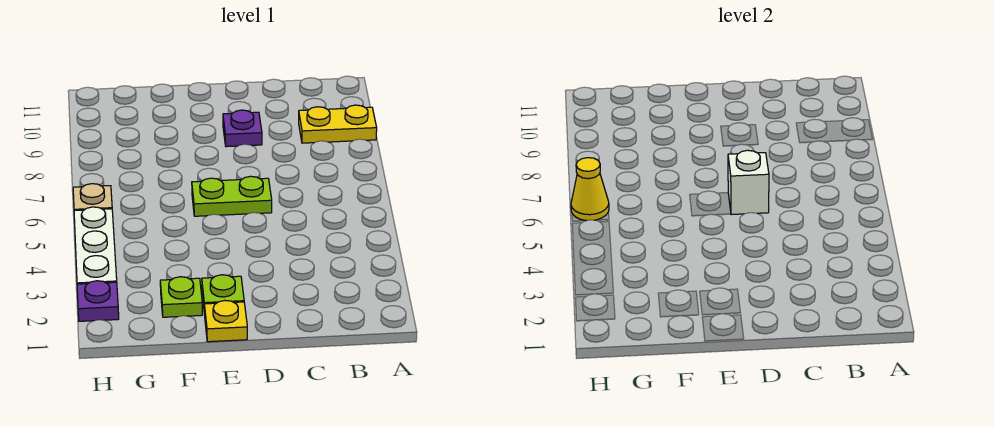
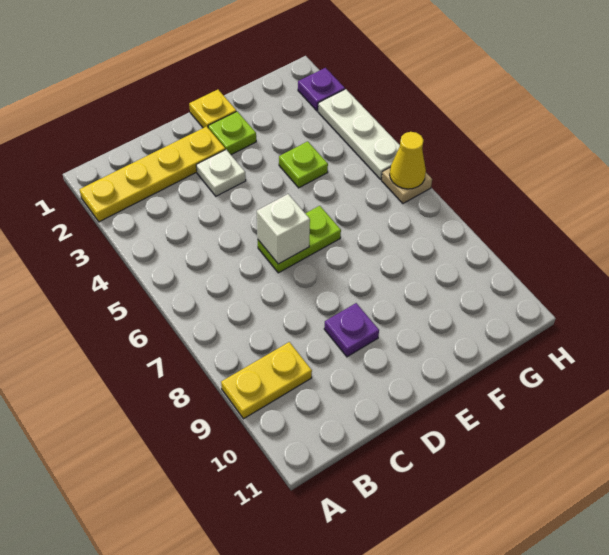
none -> yellow plate A2:D2 level 1
none -> white plate D3 level 1
lime plate F2 level 1 -> lime plate F4 level 1

